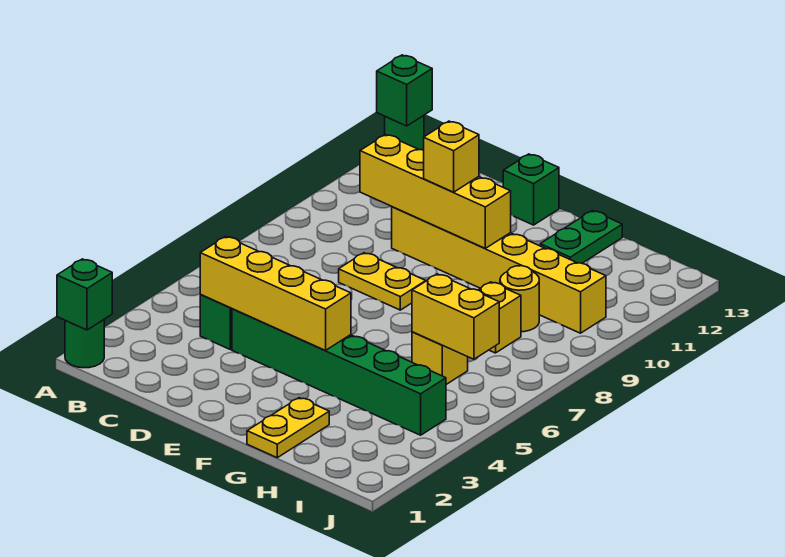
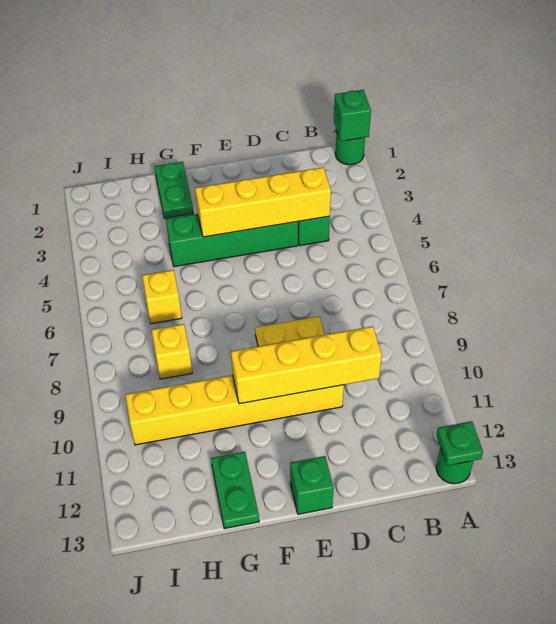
green brick A13 level 2 -> green plate A13 level 2
green brick D4:I4 level 1 -> green brick D4:G4 level 1
yellow brick E10 level 3 -> none
yellow plate G1:G2 level 1 -> green plate G1:G2 level 1
yellow brick H6:I6 level 2 -> none
yellow round brick H9 level 1 -> none

